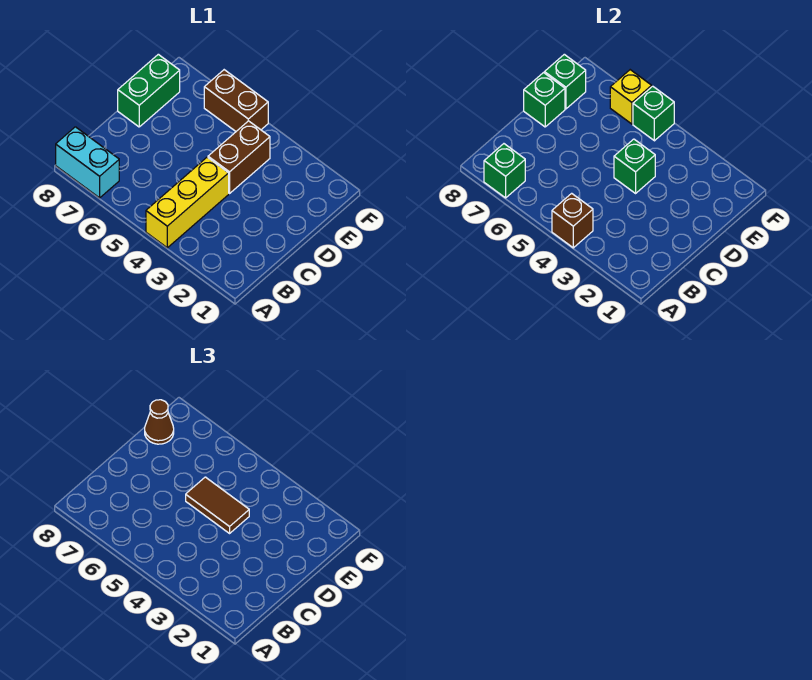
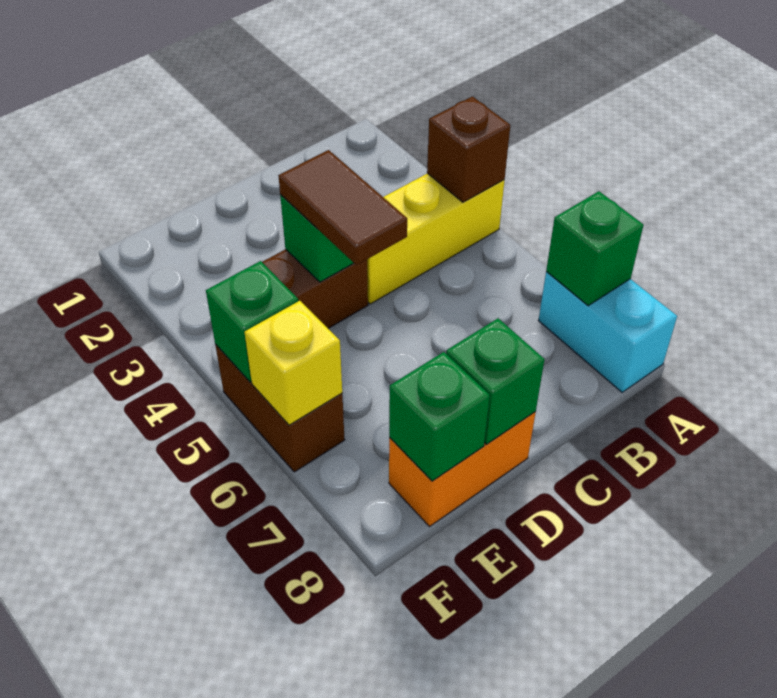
green brick D8:E8 level 1 -> orange brick D8:E8 level 1
brown cone E8 level 3 -> none

